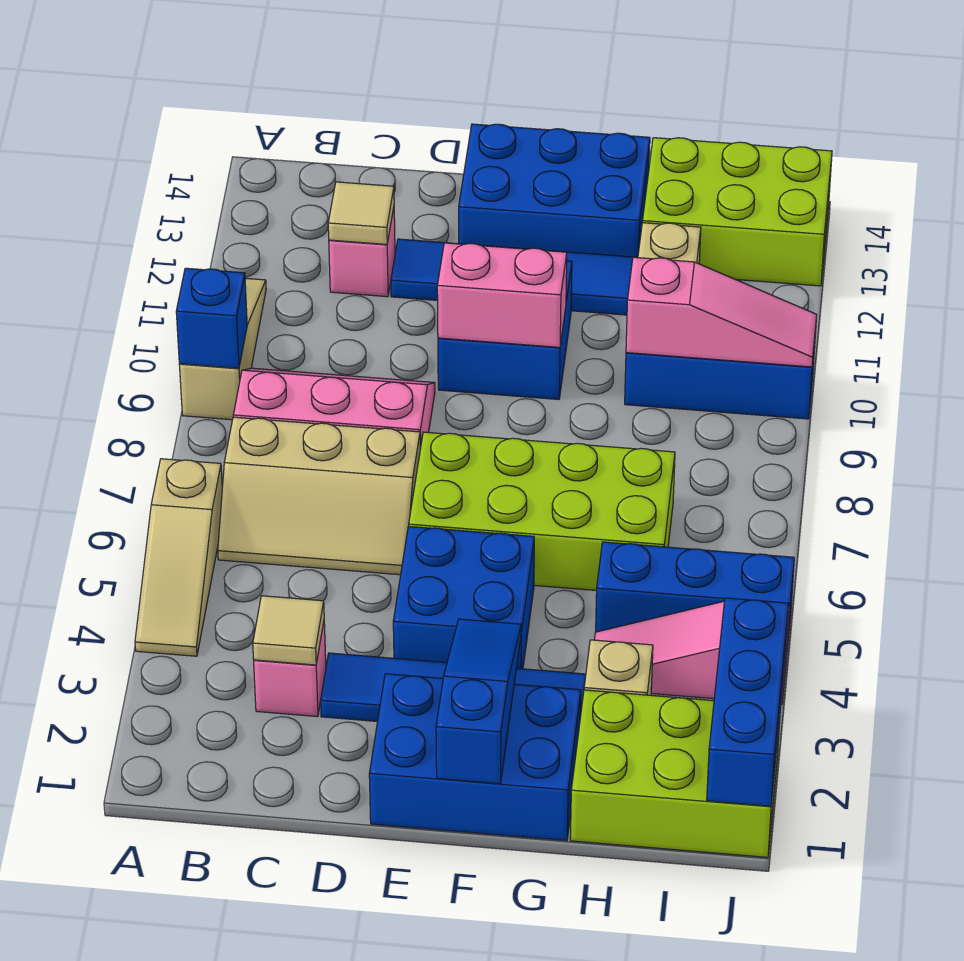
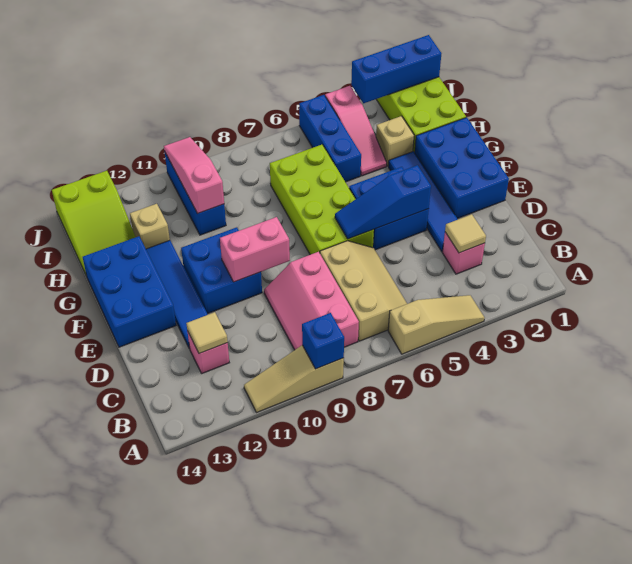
pink brick E10:F10 level 2 -> pink brick E9:E10 level 2
blue slope F1:F3 level 2 top 1 -> blue slope E4:E6 level 2 top 4
lime brick H13:J14 level 1 -> lime slope H13:J14 level 1 top J

